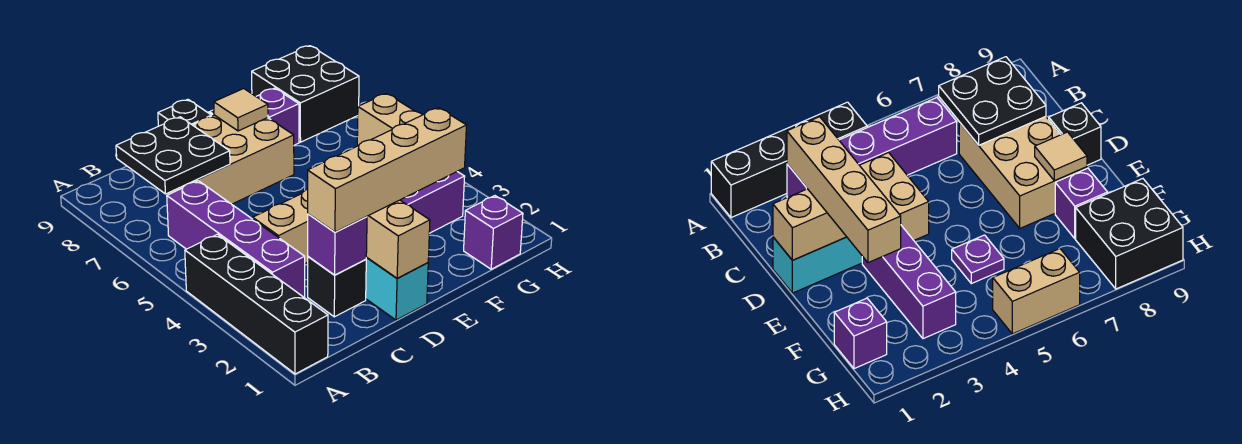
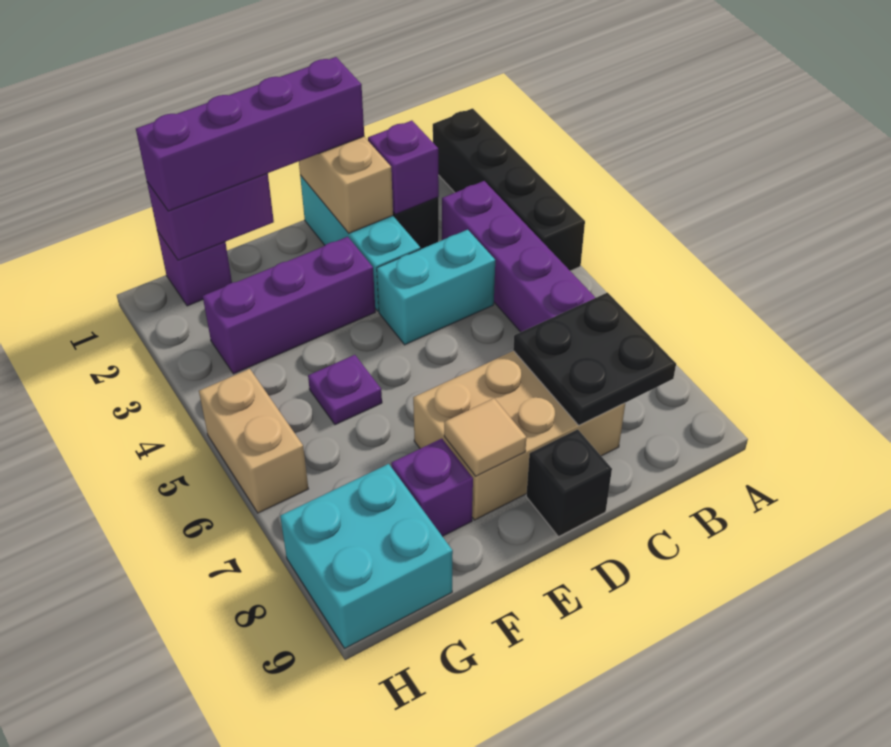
tan brick C2:F2 level 3 -> none
tan brick C4:D4 level 1 -> cyan brick C4:D4 level 1
none -> purple brick D1:G1 level 3
none -> purple brick F1:G1 level 2
black brick G8:H9 level 1 -> cyan brick G8:H9 level 1

